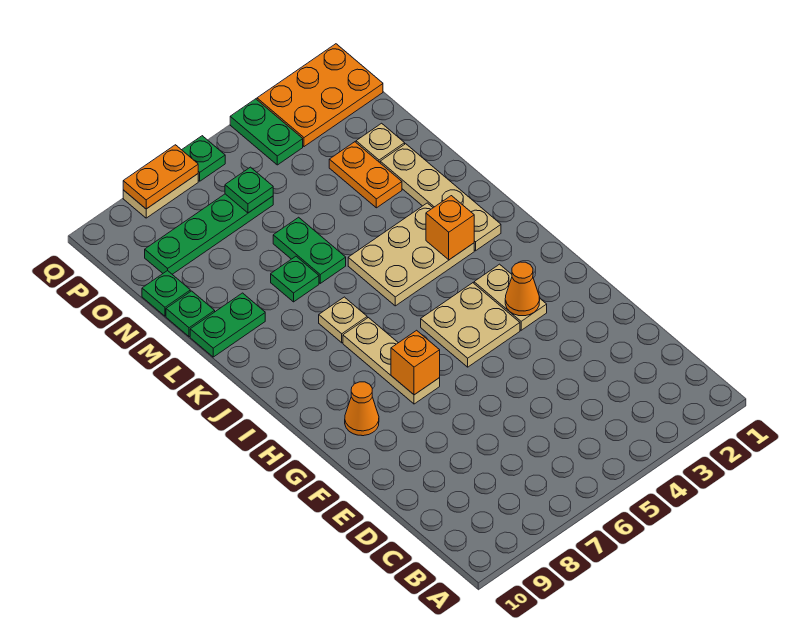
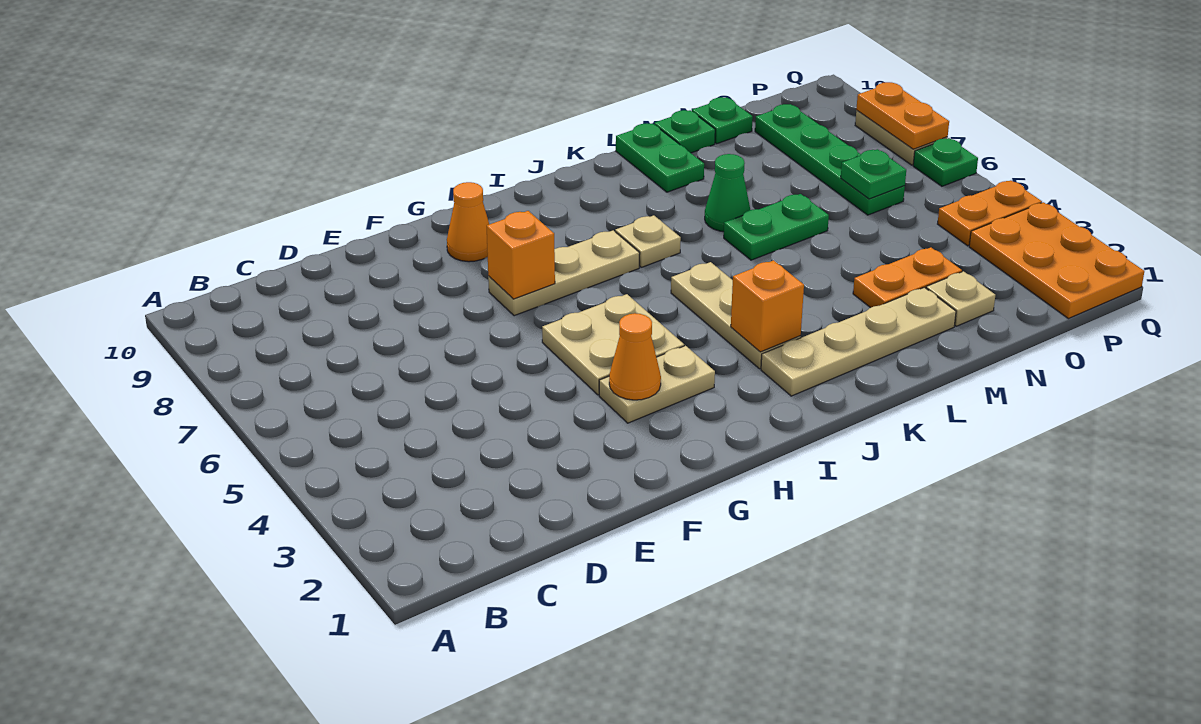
tan plate J3:K5 level 1 -> tan plate J3:J5 level 1
green plate L7 level 1 -> green cone L7 level 1
green plate P4:Q4 level 1 -> orange plate P4:Q4 level 1

